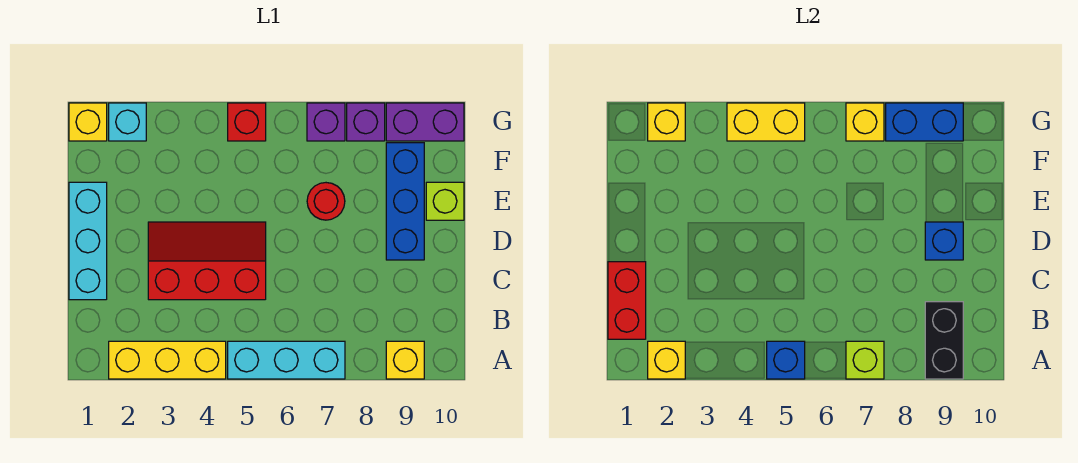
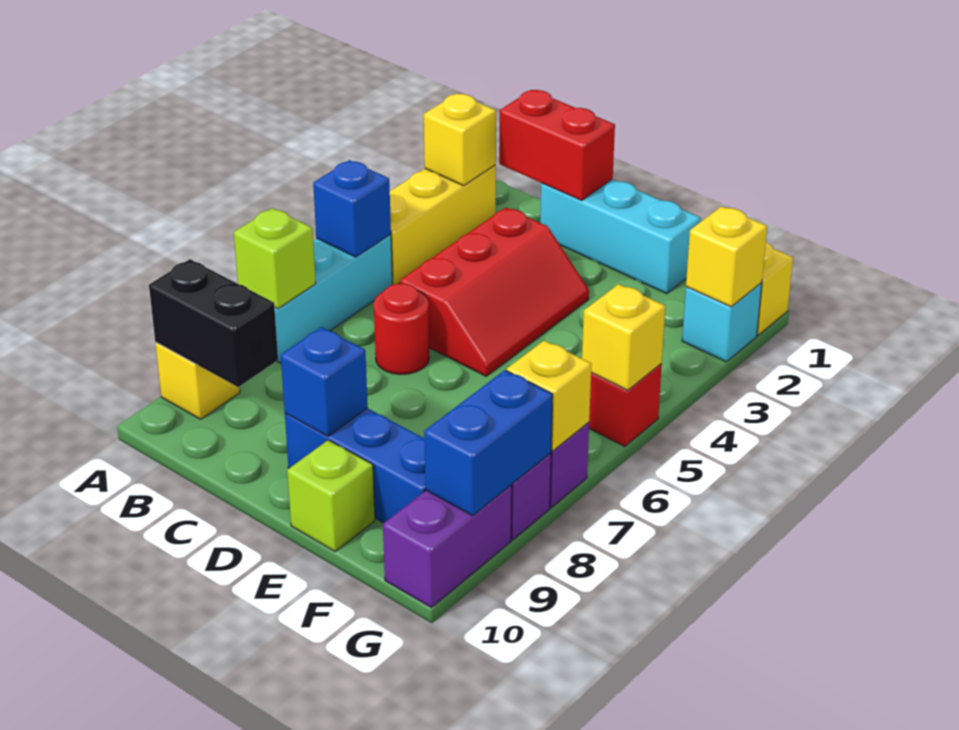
red round brick E7 level 1 -> red round brick C6 level 1
yellow brick G4:G5 level 2 -> yellow brick G5 level 2

